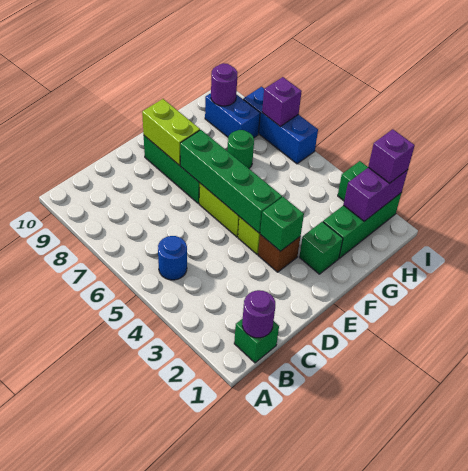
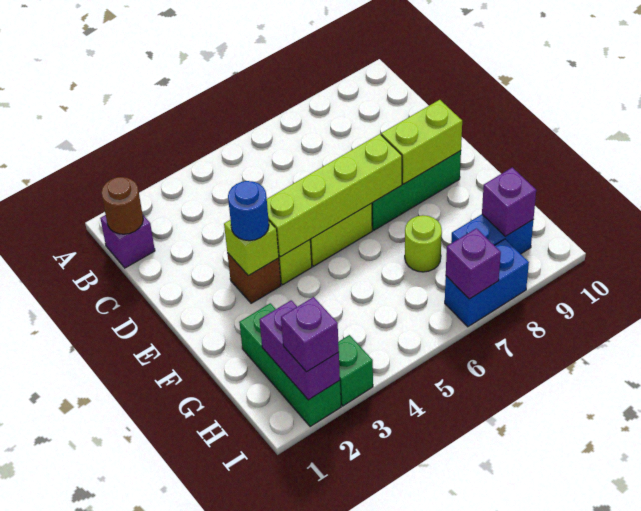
green brick B1 level 1 -> purple brick B1 level 1
purple round brick B1 level 2 -> brown round brick B1 level 2
blue round brick B5 level 1 -> blue round brick E3 level 3
green brick E3 level 2 -> lime brick E3 level 2
green brick E4:E7 level 2 -> lime brick E4:E7 level 2
green brick F2 level 1 -> none
green round brick G7 level 1 -> lime round brick G7 level 1
purple round brick H9 level 2 -> purple brick H9 level 2
blue brick I6:I8 level 1 -> blue brick I7:I8 level 1

